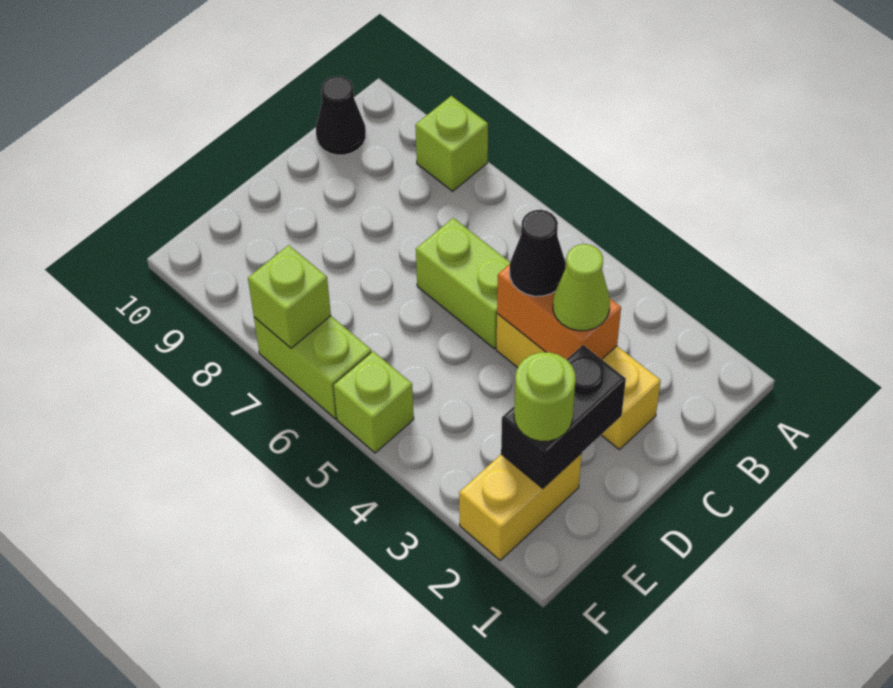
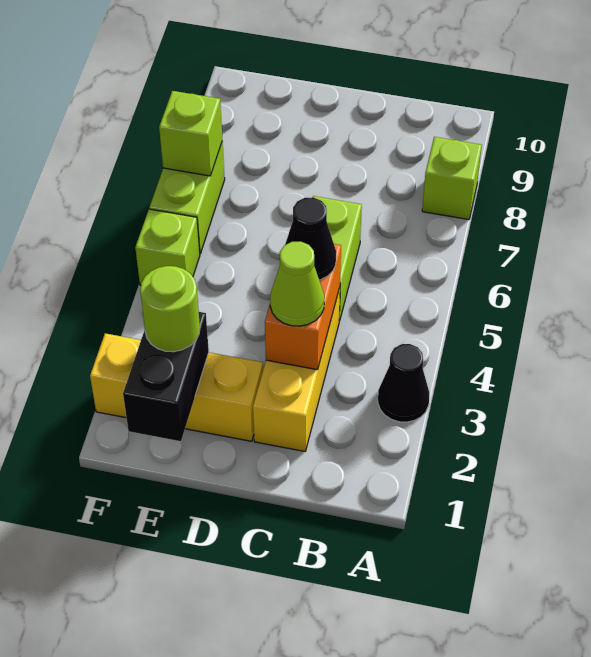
black cone B10 level 1 -> black cone A3 level 1
black brick D2:E2 level 2 -> black brick E1:E2 level 2
yellow brick E2:F2 level 1 -> yellow brick D2:F2 level 1

